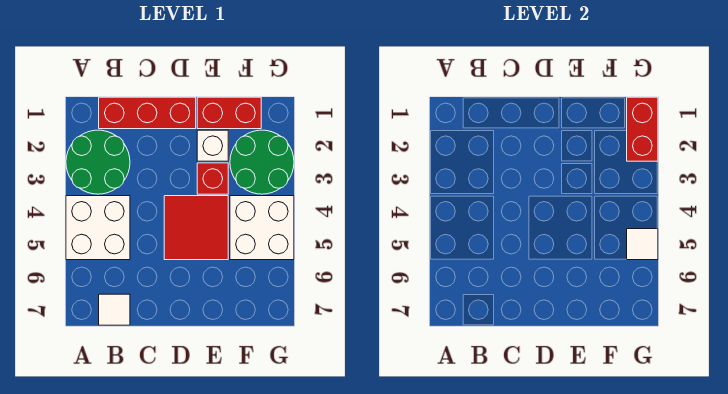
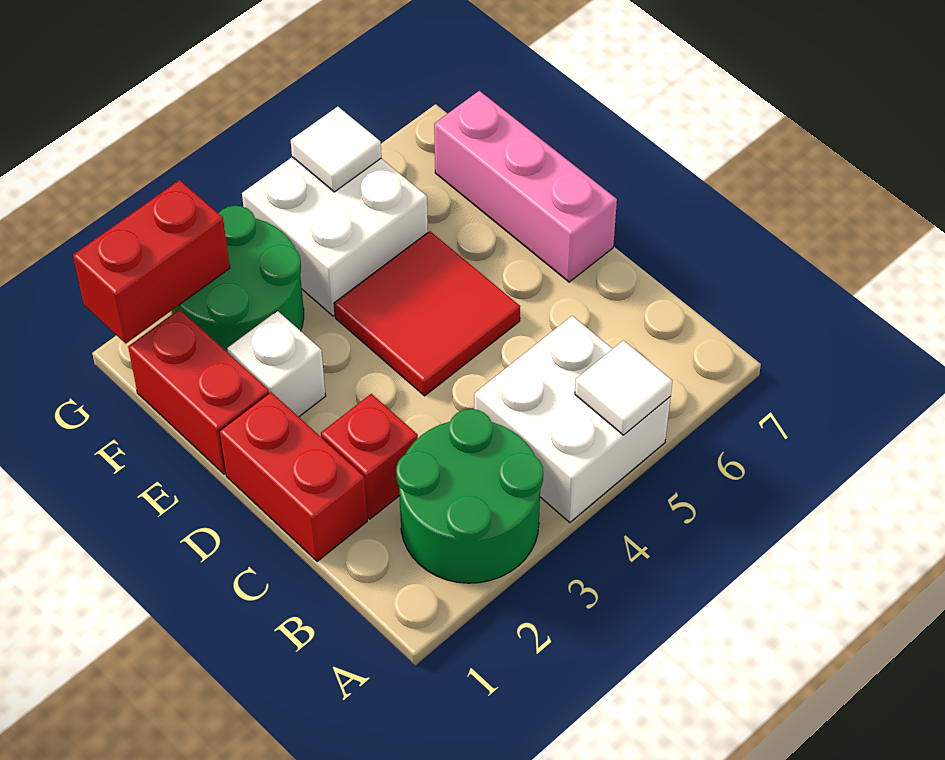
red brick B1:D1 level 1 -> red brick C1:D1 level 1
white tile B7 level 1 -> white tile A5 level 2
none -> pink brick D7:F7 level 1
red brick E3 level 1 -> red brick C2 level 1

